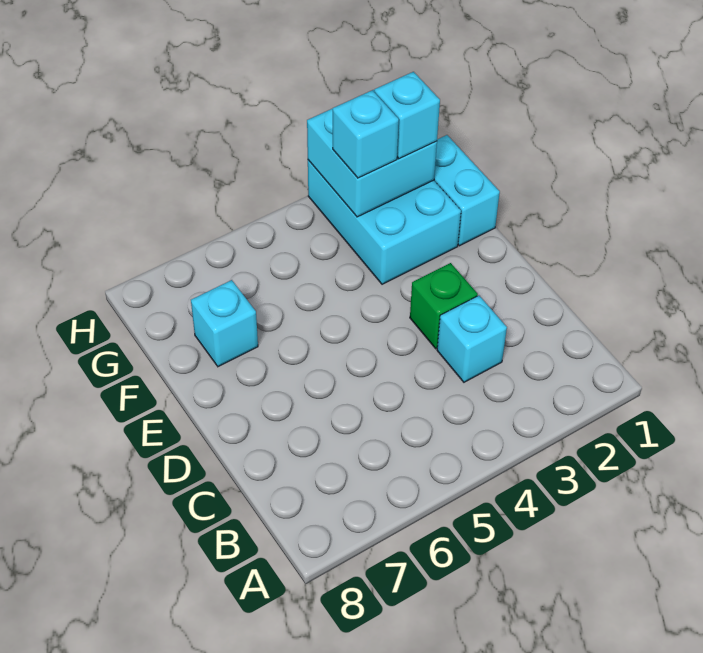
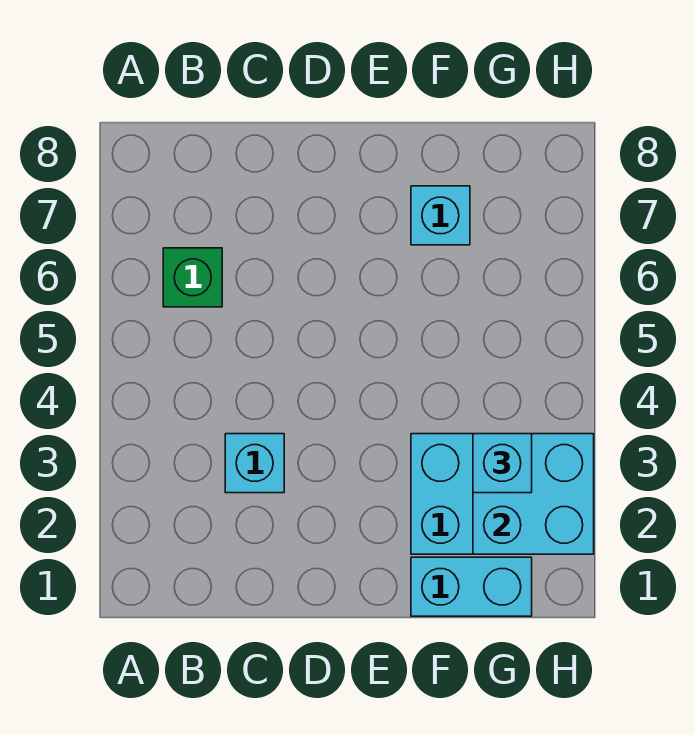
green brick D3 level 1 -> green brick B6 level 1
cyan brick G2 level 3 -> none

